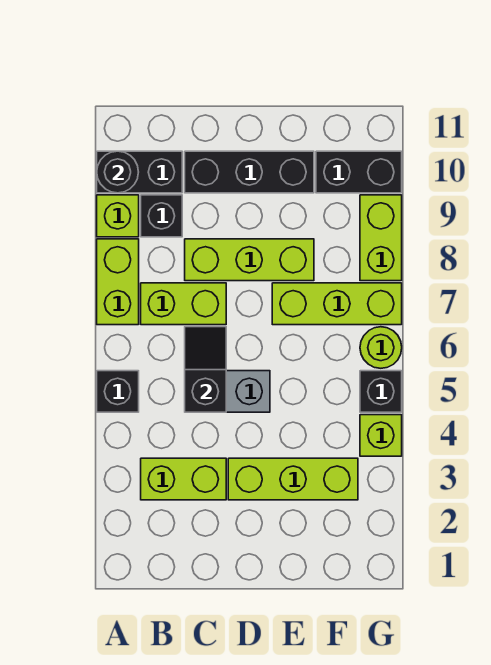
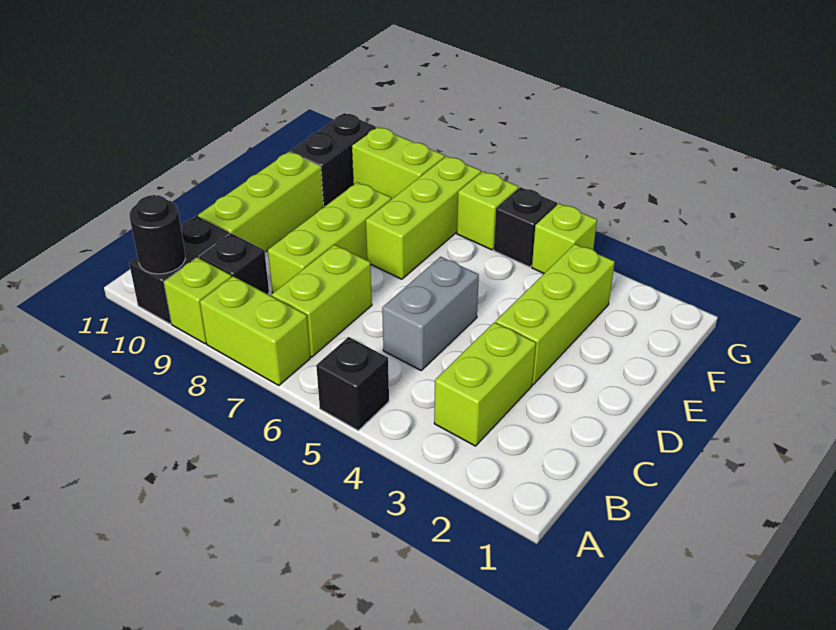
black slope C5:C6 level 2 top 5 -> none
black brick C10:E10 level 1 -> lime brick C10:E10 level 1
lime round brick G6 level 1 -> lime brick G6 level 1

